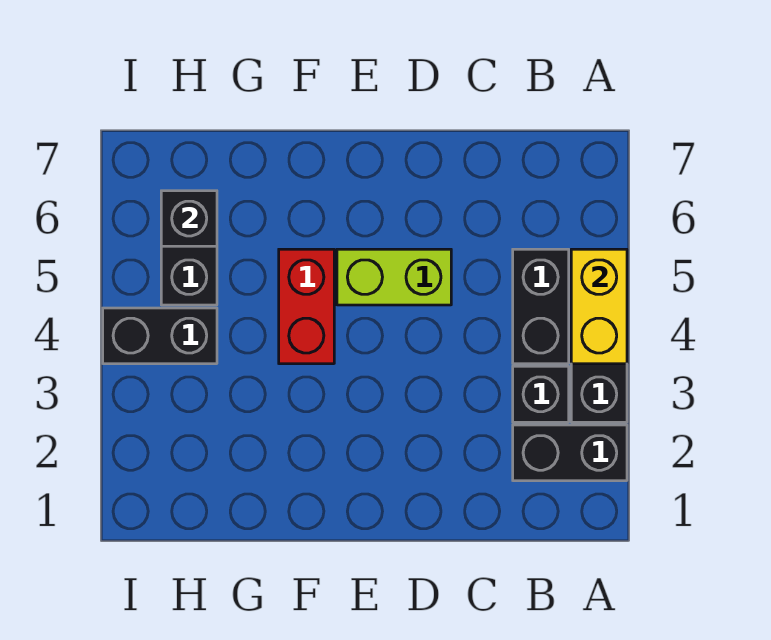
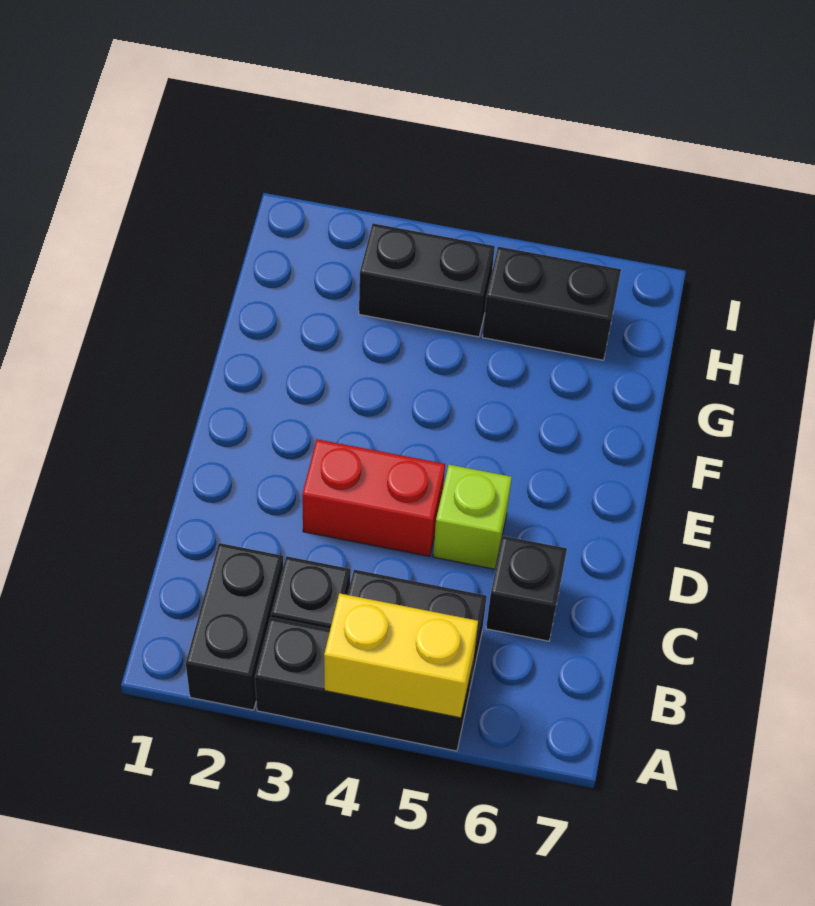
lime brick D5:E5 level 1 -> lime brick D5 level 1
red brick F4:F5 level 1 -> red brick D3:D4 level 1
black brick H4:I4 level 1 -> black brick H3:H4 level 1
black brick H6 level 2 -> black brick C6 level 1

